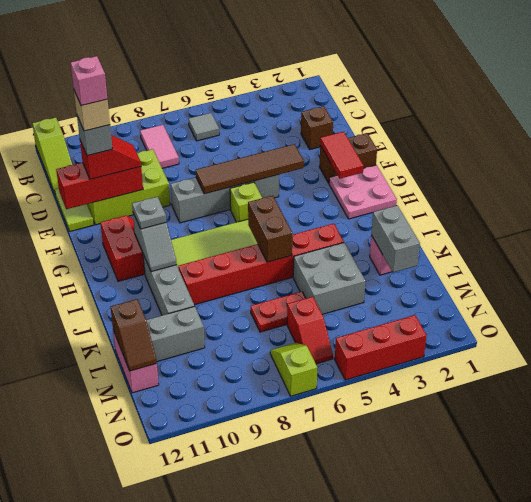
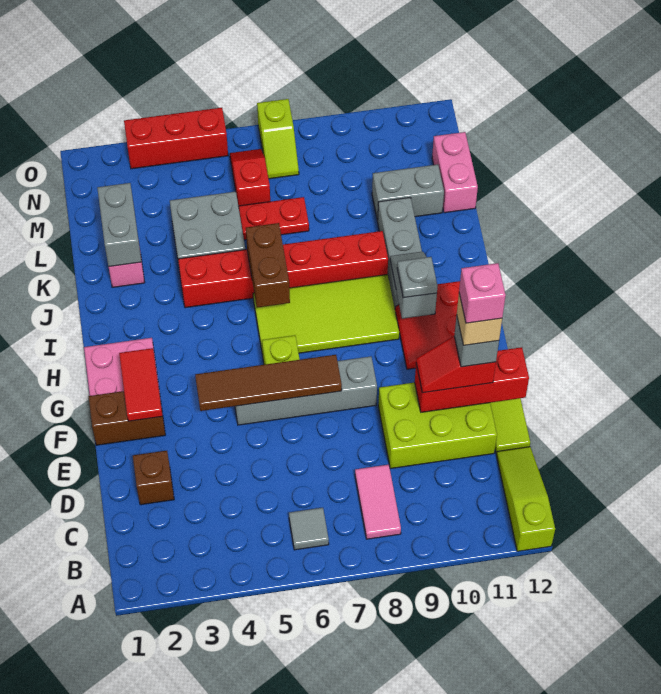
brown slope L12:M12 level 2 top L -> none

